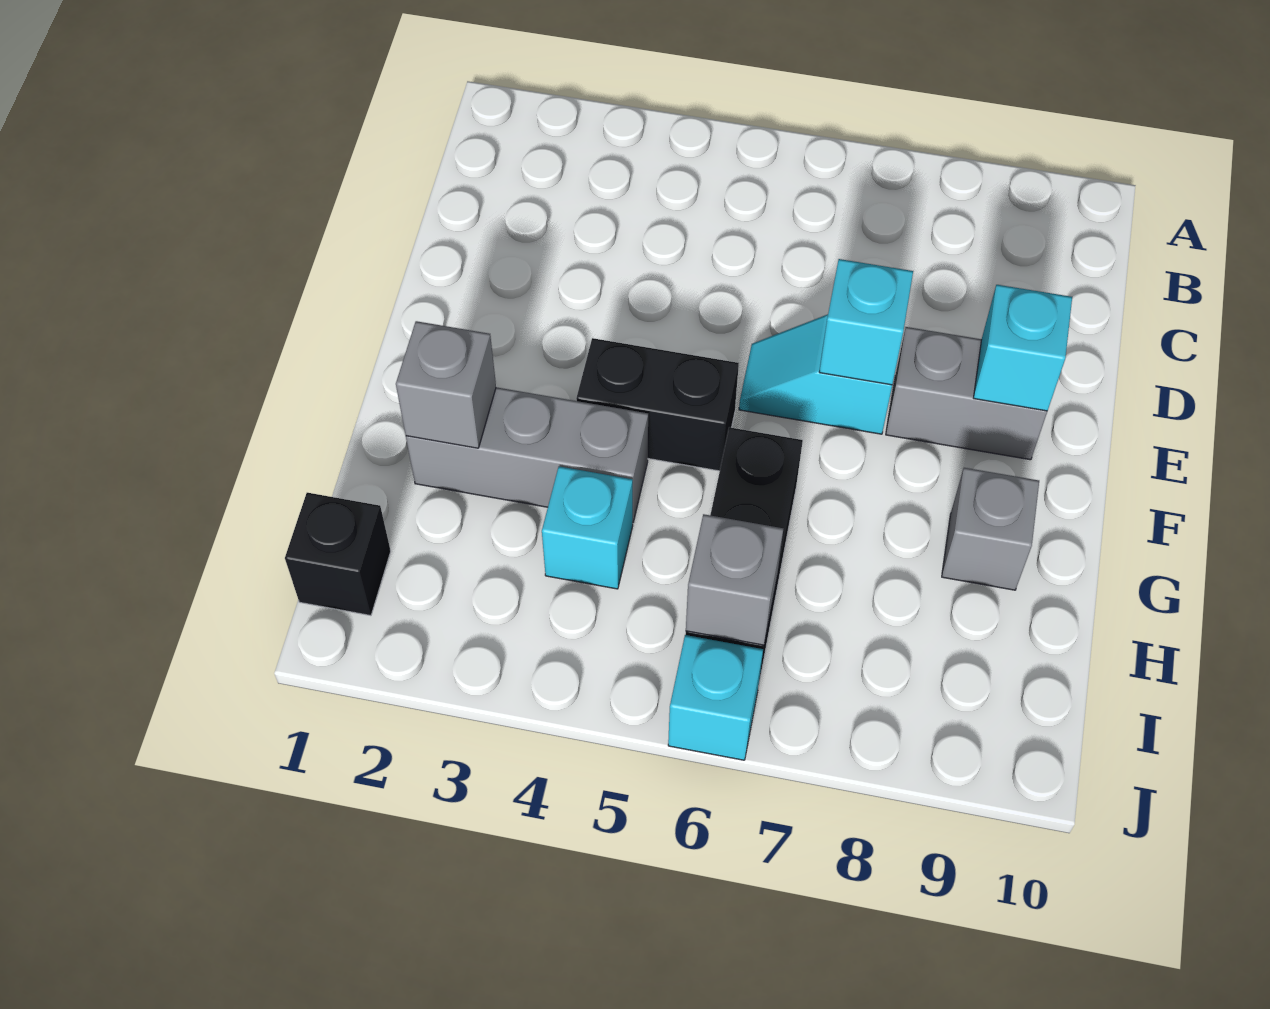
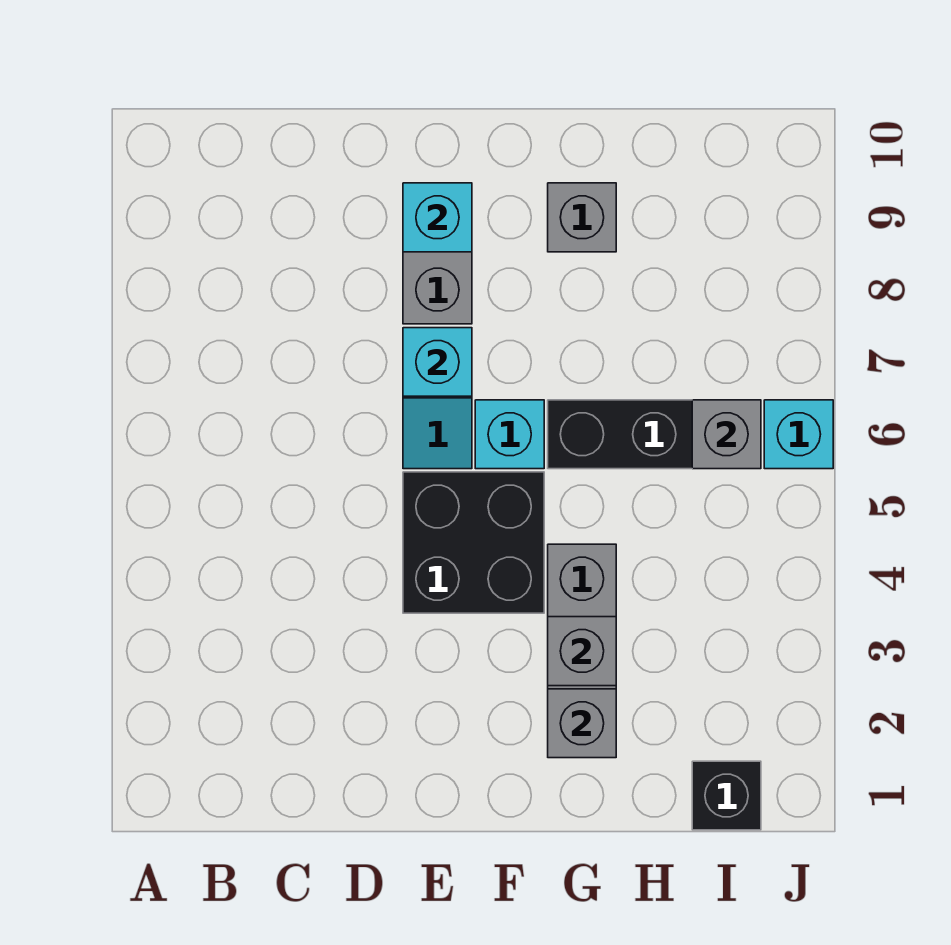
black brick F4:F5 level 1 -> black brick E4:F5 level 1
none -> grey brick G3 level 2
cyan brick H4 level 1 -> cyan brick F6 level 1

